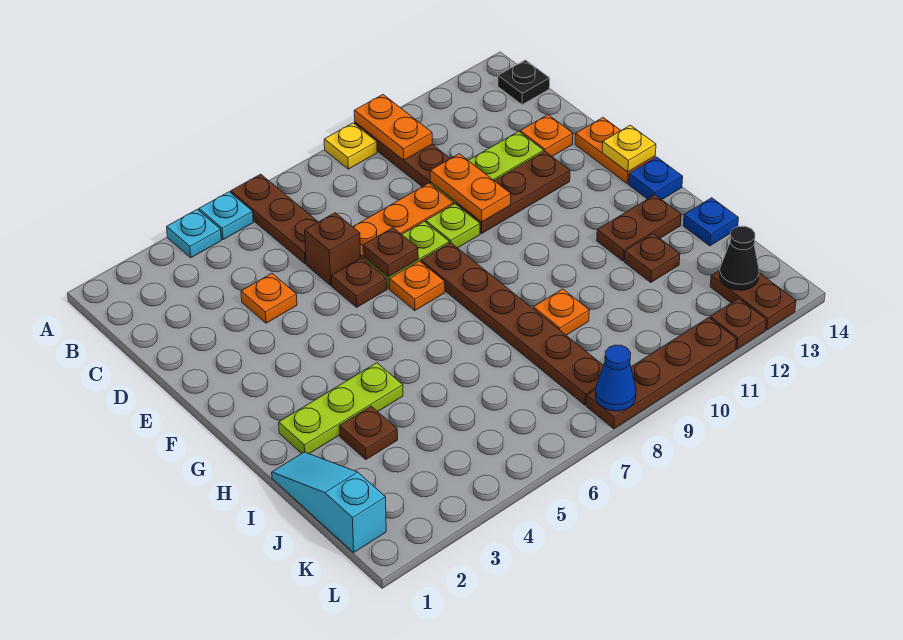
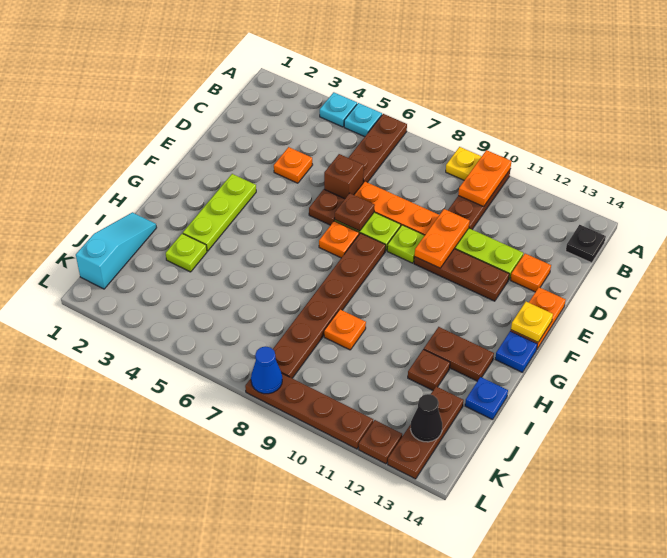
lime plate H2:H4 level 1 -> lime plate F3:H3 level 1
brown plate I3 level 1 -> lime plate I3 level 1
brown plate K13:L13 level 1 -> brown plate J13:L13 level 1

